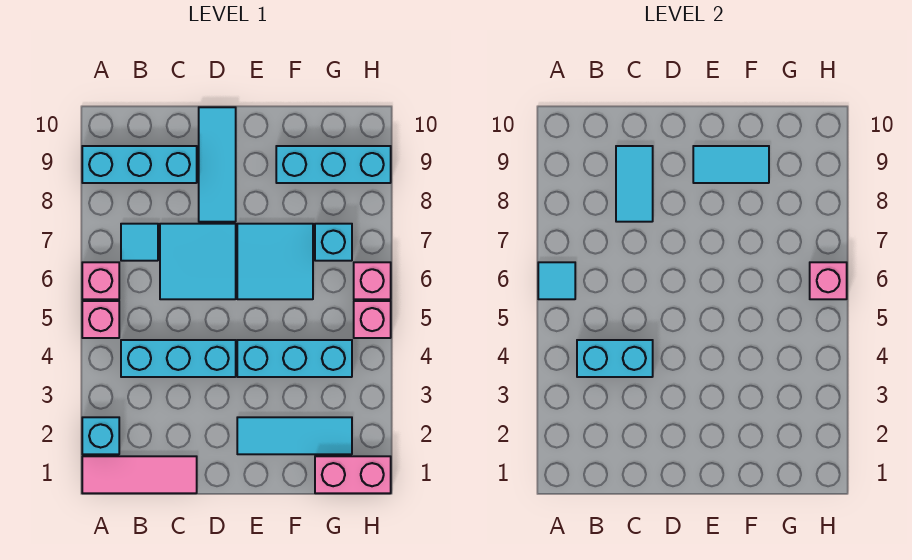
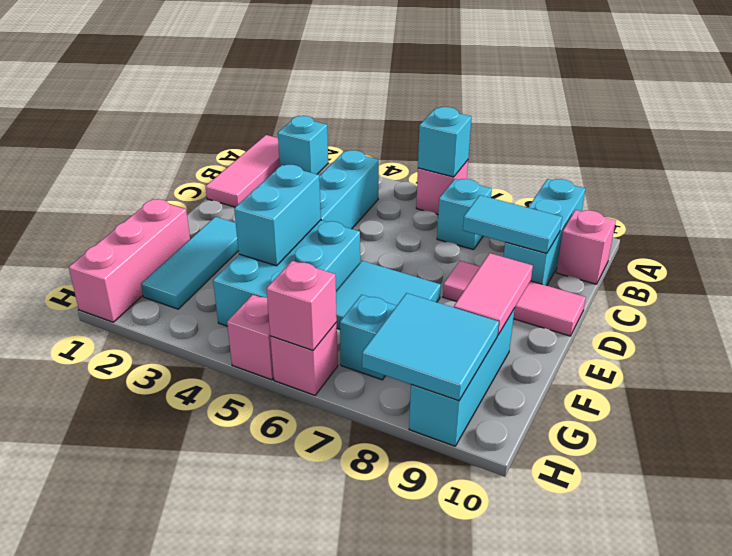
pink brick A5 level 1 -> pink brick B10 level 1
cyan tile A6 level 2 -> cyan brick A6 level 2
cyan brick B4:C4 level 2 -> cyan brick E4:F4 level 2
cyan tile B7 level 1 -> cyan brick B7 level 1
cyan tile C6:D7 level 1 -> cyan tile G8:H9 level 2
cyan tile D8:D10 level 1 -> pink tile D8:D10 level 1
cyan brick E4:G4 level 1 -> cyan brick E4:G5 level 1
cyan tile E9:F9 level 2 -> pink tile E9:F9 level 2
pink brick G1:H1 level 1 -> pink brick F1:H1 level 1

